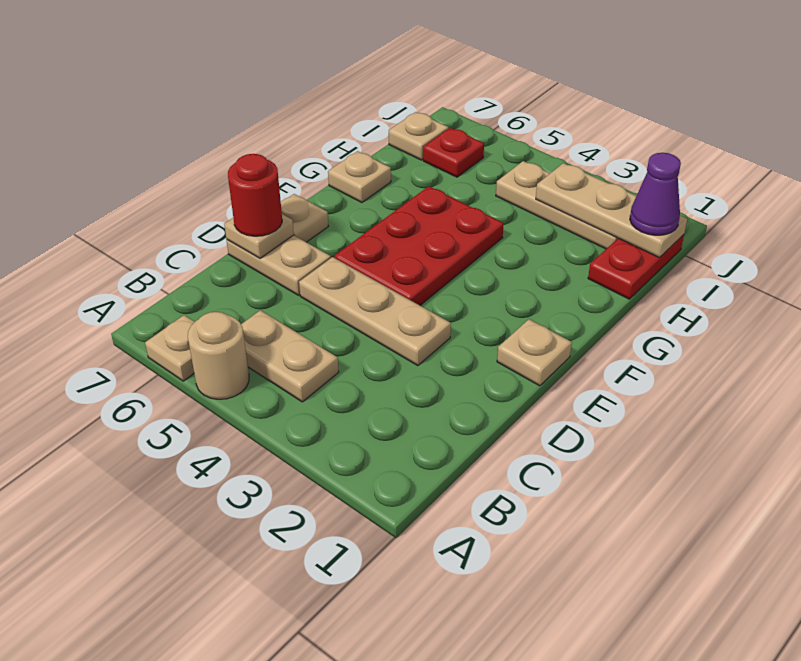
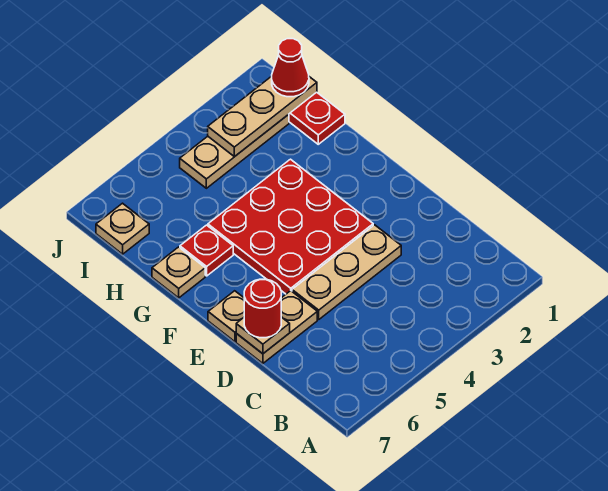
tan round brick A5 level 1 -> none
tan plate A6 level 1 -> none
tan plate B4:B5 level 1 -> none
tan plate E1 level 1 -> none
red plate E4:G5 level 1 -> red plate E3:G5 level 1
purple cone I1 level 3 -> red cone I1 level 3
red plate I6 level 1 -> red plate G6 level 1

